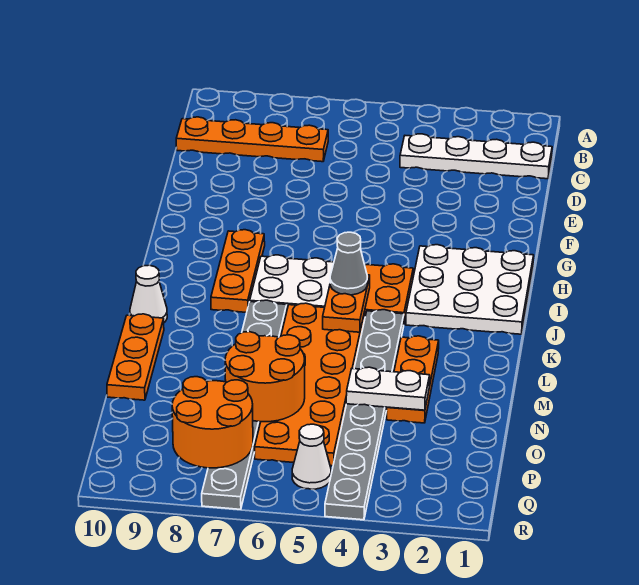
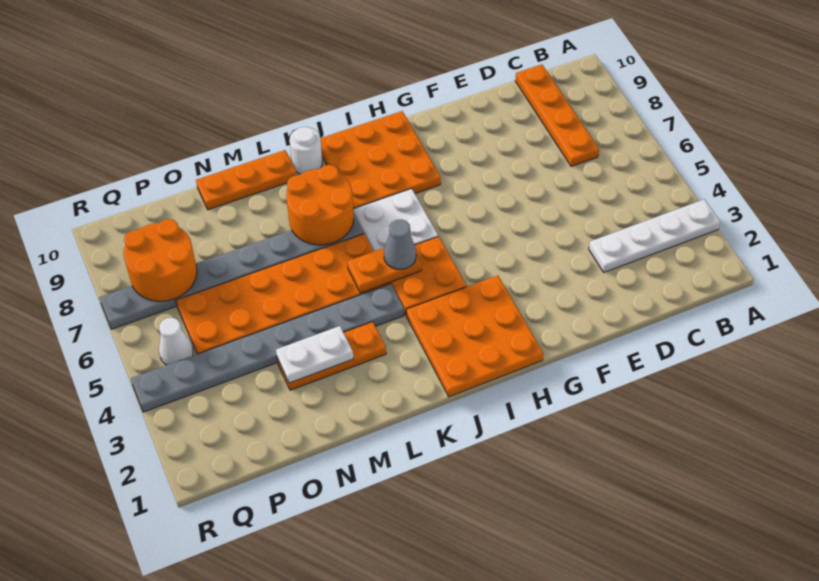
white plate C1:C4 level 1 -> white plate A3:D3 level 1
white plate H1:J3 level 1 -> orange plate H1:J3 level 1
orange plate H8:J8 level 1 -> orange plate H8:J10 level 1
white cone K10 level 1 -> white round brick K10 level 1
white plate N3:N4 level 2 -> white plate M3:N3 level 2
orange round brick N6:O7 level 2 -> orange round brick K7:L8 level 2

